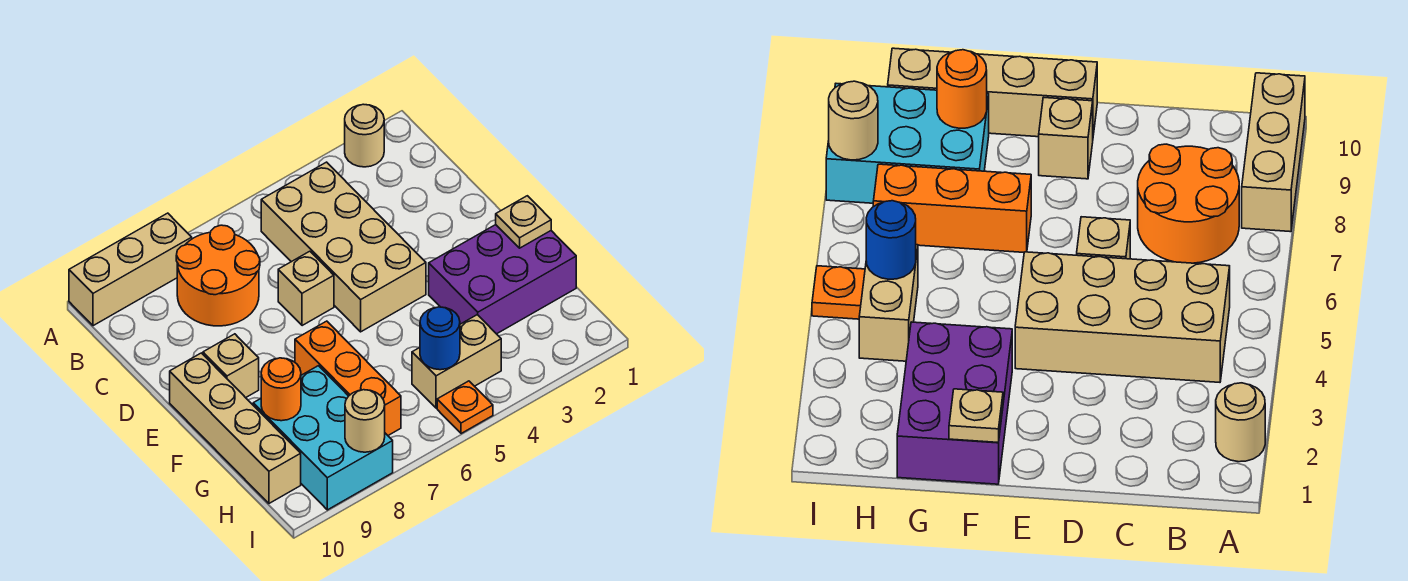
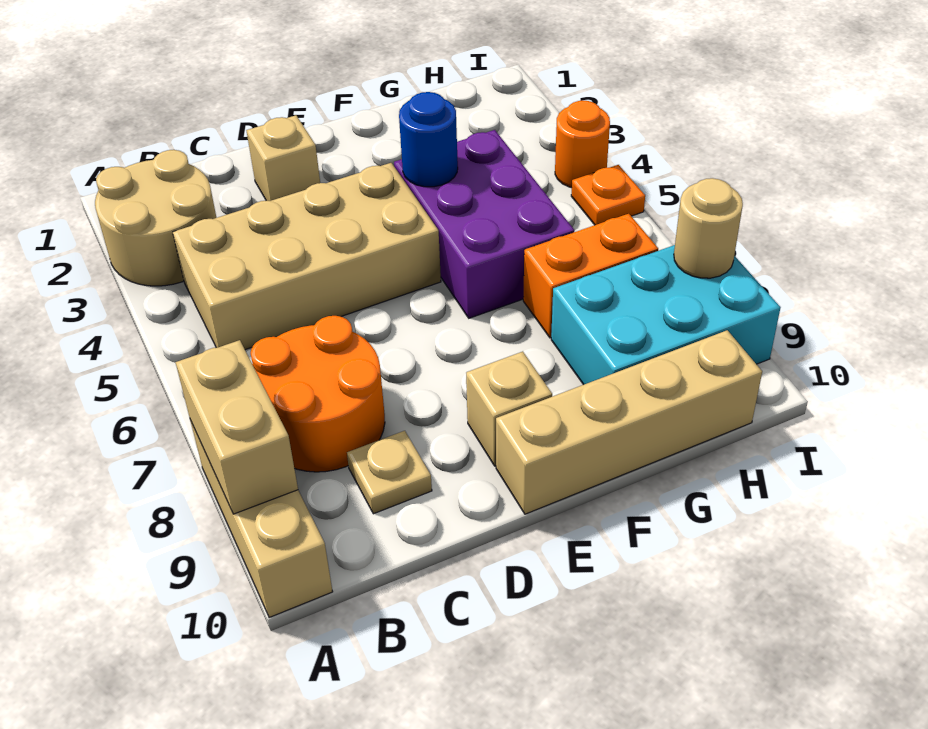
tan round brick A2 level 1 -> tan round brick A2:B3 level 1
tan brick D6 level 1 -> tan brick D2 level 1
purple brick F1:G3 level 1 -> purple brick F4:G6 level 1
tan plate F1 level 2 -> tan plate C9 level 1
orange brick F7:H7 level 1 -> orange brick G7:H7 level 1
orange round brick G9 level 2 -> orange round brick I4 level 1
tan brick H4:H5 level 1 -> tan brick A8:A9 level 2
blue round brick H5 level 2 -> blue round brick F4 level 2

